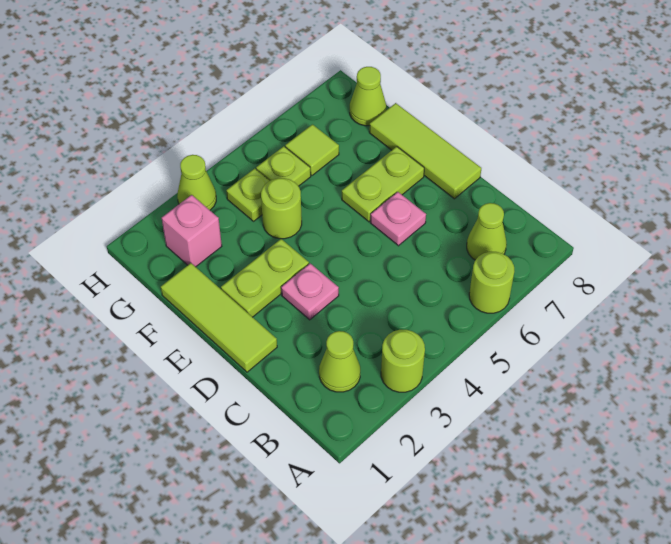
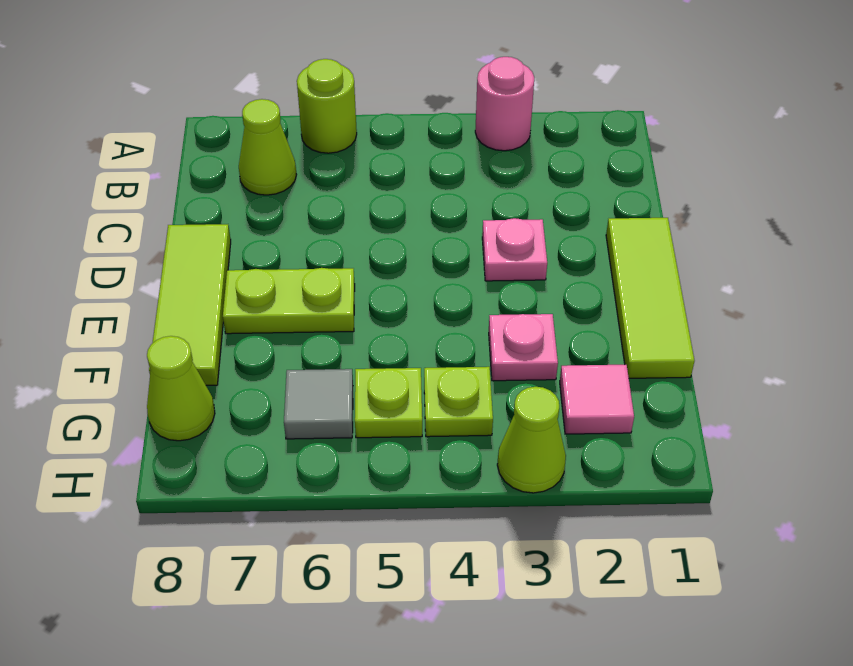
lime round brick A3 level 1 -> pink round brick A3 level 1
lime cone B2 level 1 -> none
pink plate D6 level 1 -> pink plate F3 level 1
lime plate E2:E3 level 1 -> none
lime round brick F4 level 1 -> none
pink brick G2 level 1 -> pink tile G2 level 1
lime tile G6 level 1 -> grey tile G6 level 1

